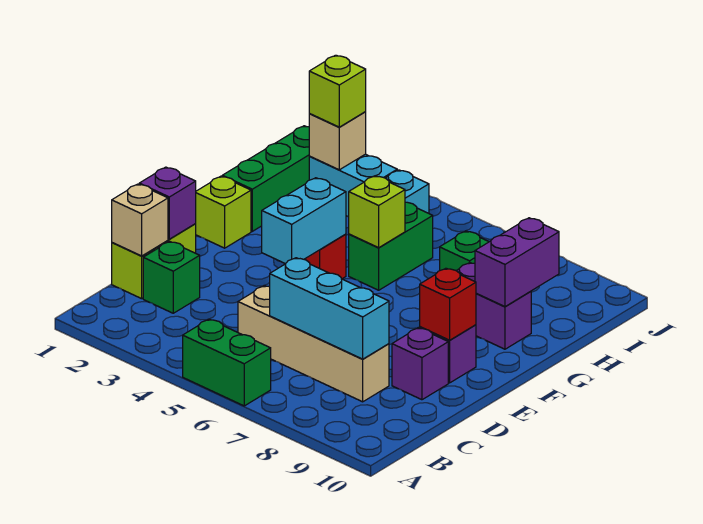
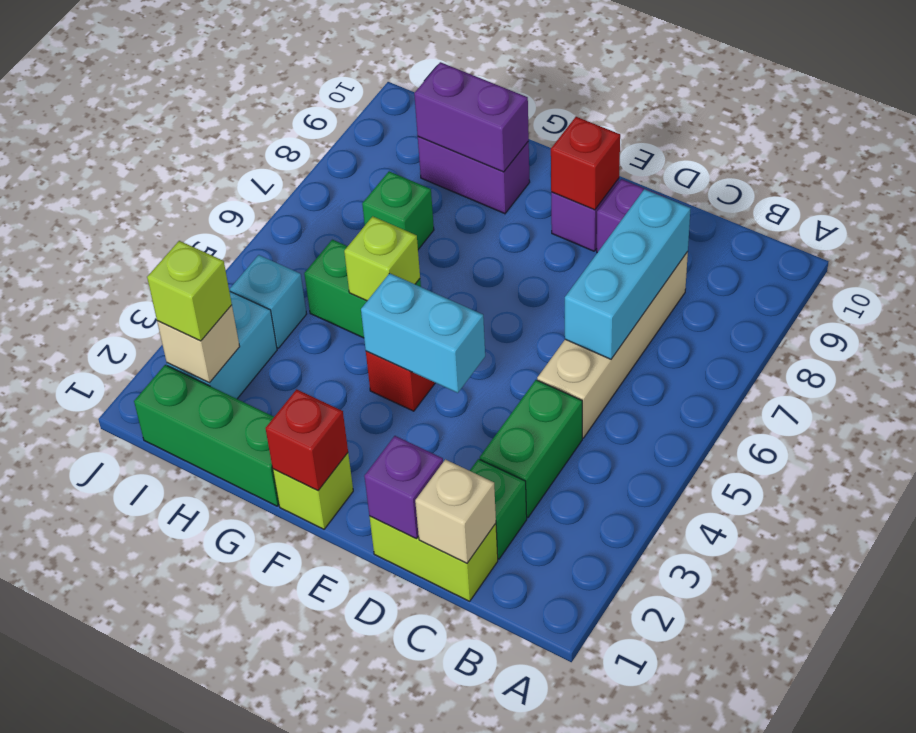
green brick A5:A6 level 1 -> green brick C3:C4 level 1
none -> red brick F1 level 2
purple brick G8:G9 level 1 -> purple brick G9:H9 level 1

